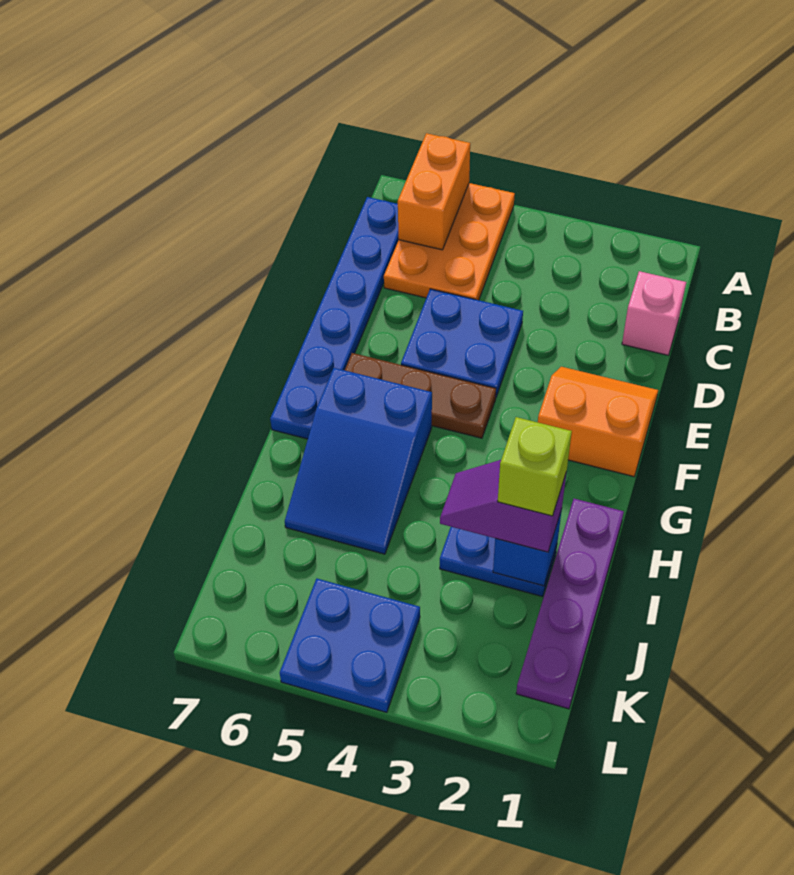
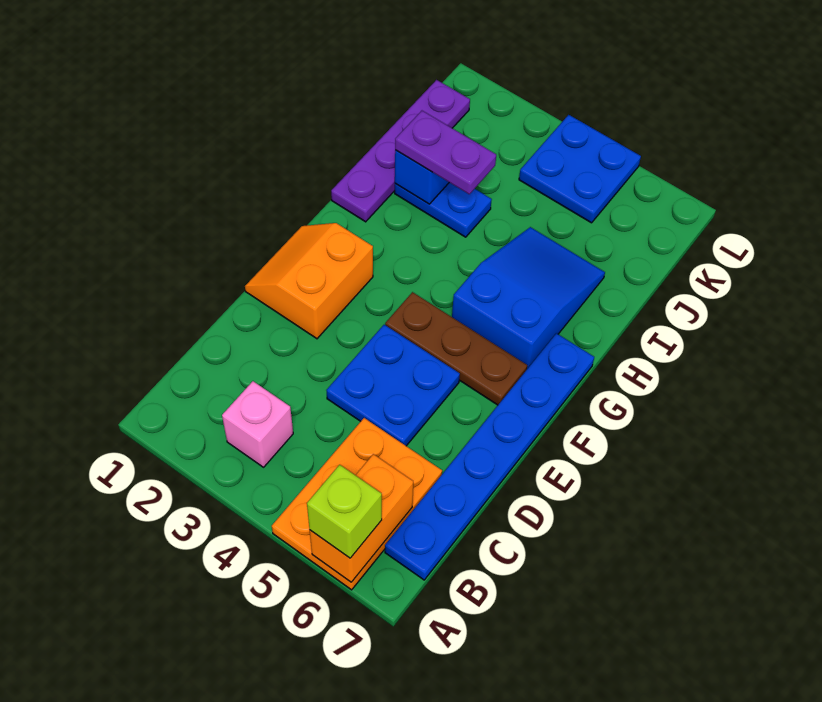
pink brick C1 level 1 -> pink brick B3 level 1
orange slope E1:F2 level 1 top F -> orange slope E1:F2 level 1 top 2
purple slope I2:I3 level 3 top 2 -> purple plate I2:I3 level 3
lime brick I2 level 4 -> lime brick A6 level 3

